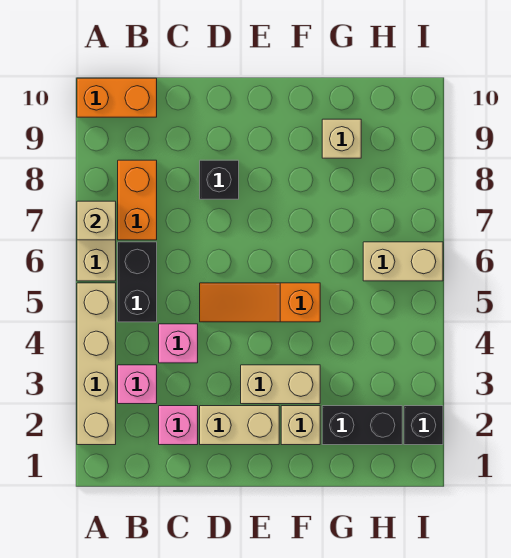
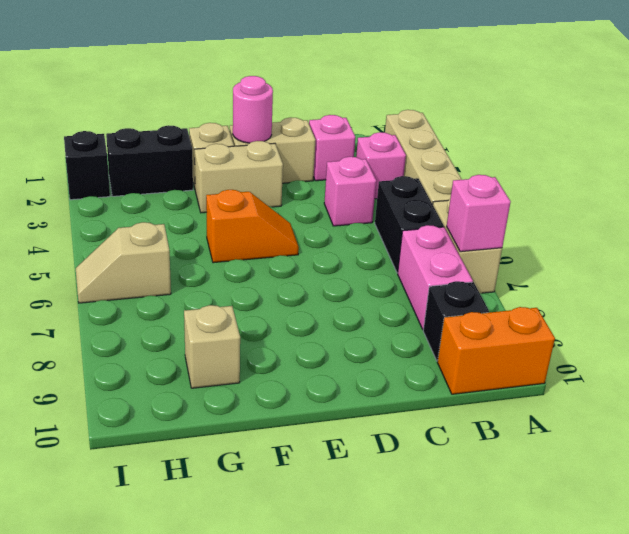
tan brick A7 level 2 -> pink brick A7 level 2
orange brick B7:B8 level 1 -> pink brick B7:B8 level 1
orange slope D5:F5 level 1 top F -> orange slope E5:F5 level 1 top F
black brick D8 level 1 -> black brick B9 level 1
none -> pink round brick E2 level 2
tan brick H6:I6 level 1 -> tan slope H6:I6 level 1 top H

